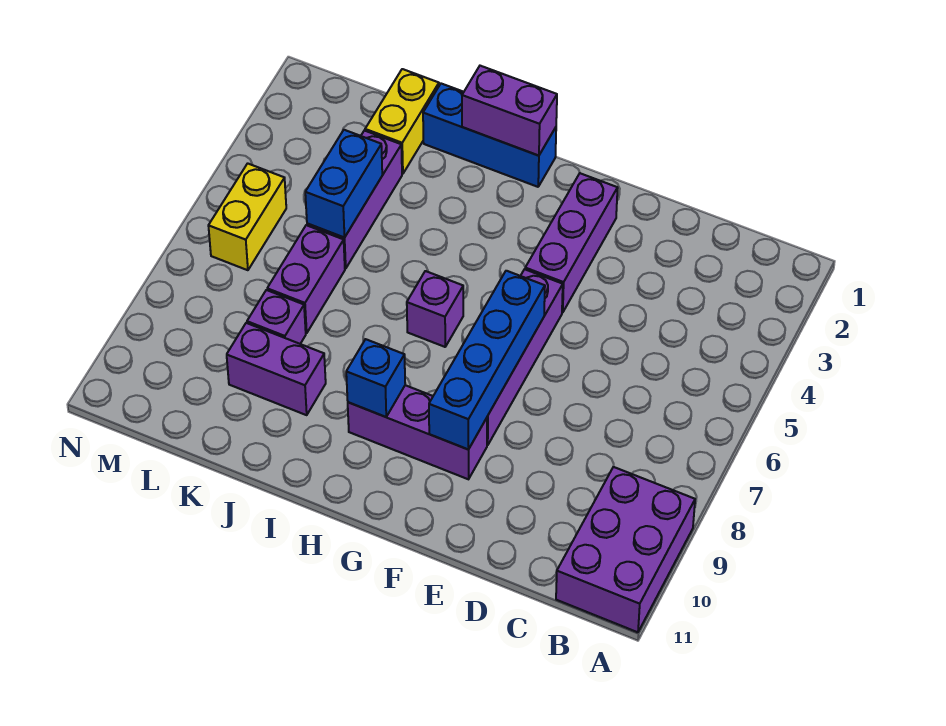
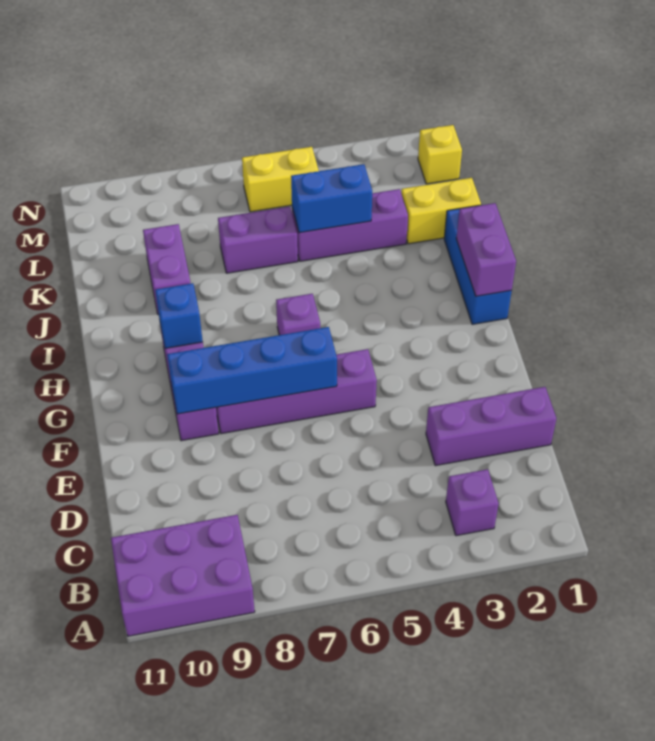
purple brick F2:F4 level 1 -> purple brick D1:D3 level 1
purple brick K8 level 1 -> purple brick B3 level 1
none -> yellow brick M1 level 1

